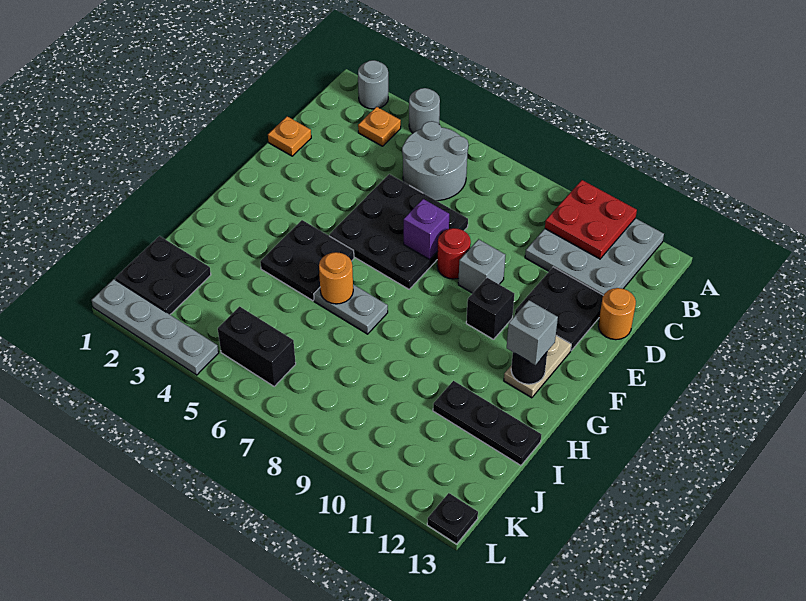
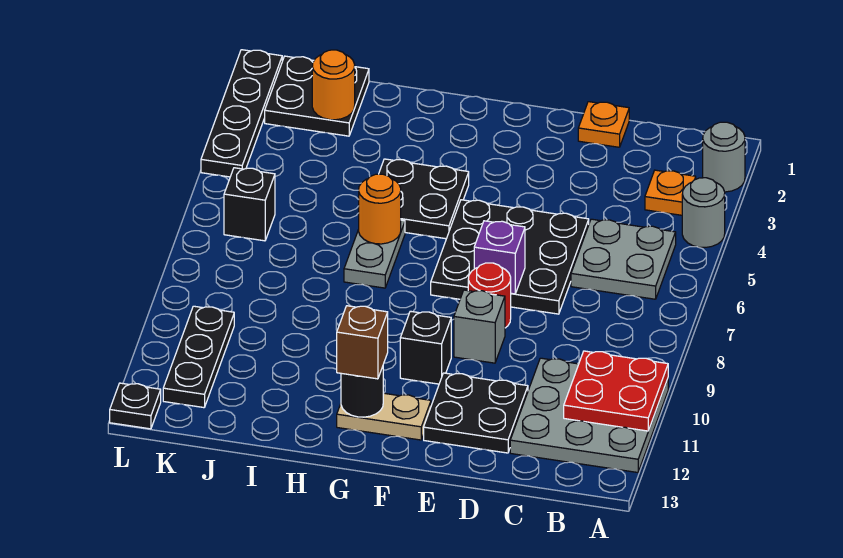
grey round brick B5:C6 level 1 -> grey plate B5:C6 level 1
orange round brick D13 level 1 -> orange round brick J2 level 2
grey brick G12 level 3 -> brown brick G12 level 3
black plate I11:I13 level 1 -> black plate K10:K12 level 1
black brick K5:K6 level 1 -> black brick K6 level 1
grey plate L1:L4 level 1 -> black plate L1:L4 level 1

